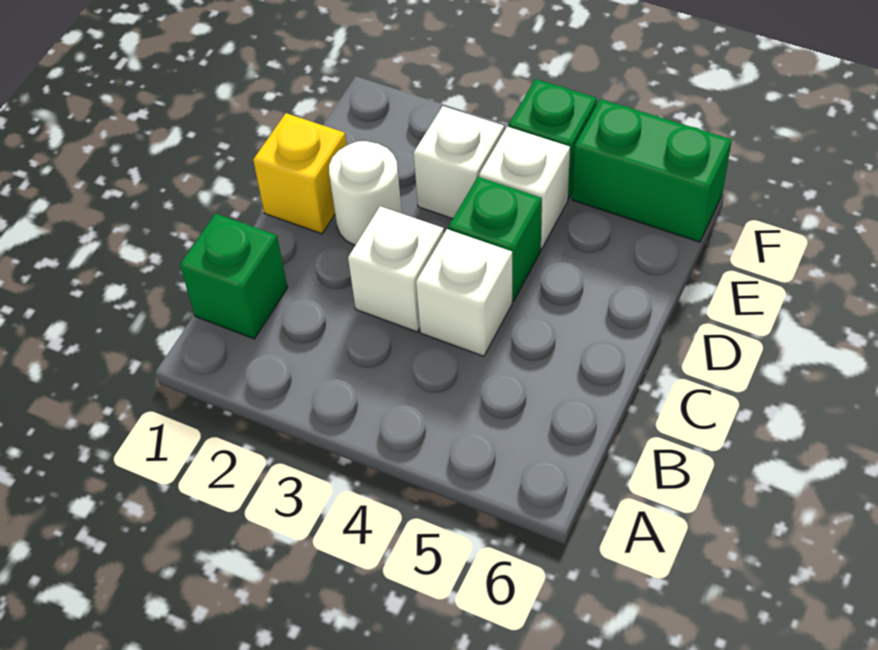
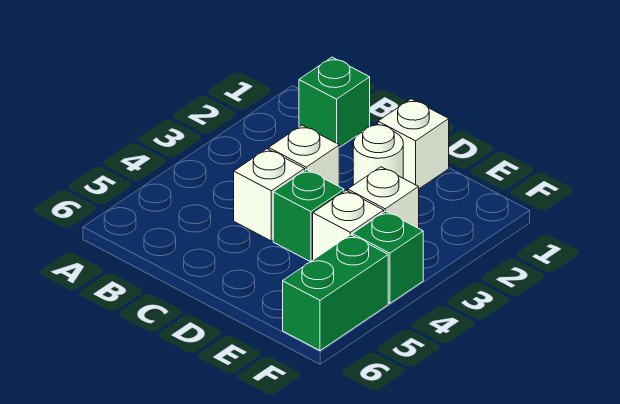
yellow brick D1 level 1 -> white brick D1 level 1

